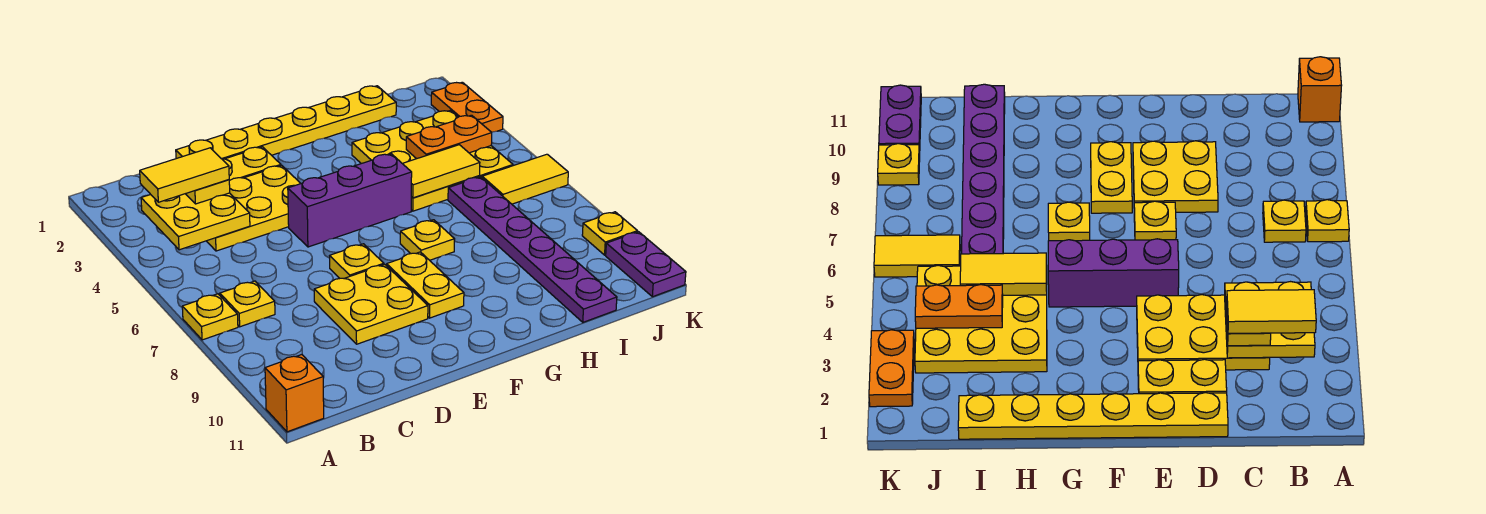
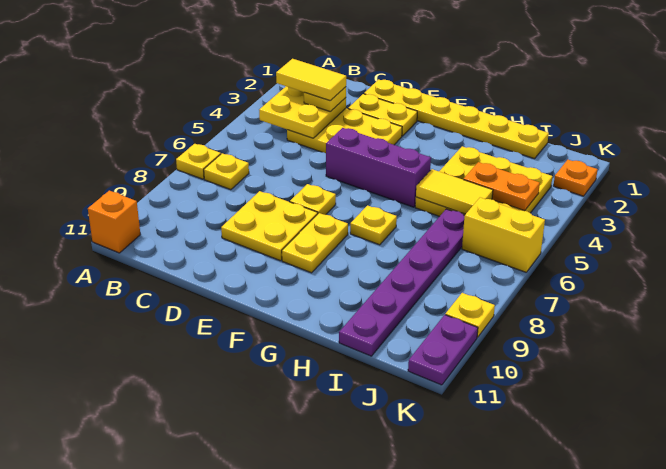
yellow tile J6:K6 level 1 -> yellow brick J6:K6 level 1
orange plate K2:K3 level 1 -> orange plate K2 level 1

